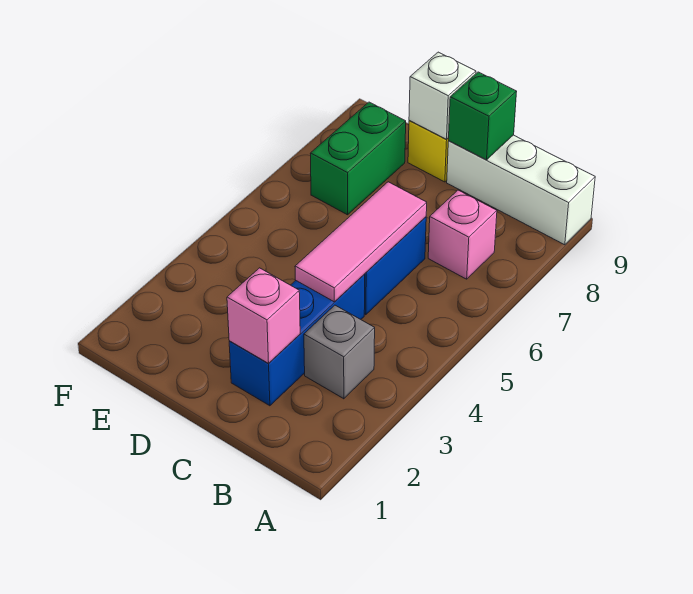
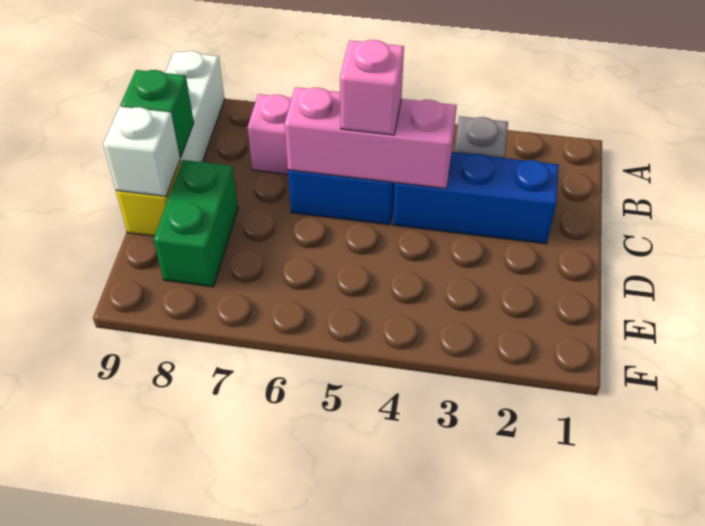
pink brick C2 level 2 -> pink brick C5 level 3
pink tile C4:C6 level 2 -> pink brick C4:C6 level 2
green brick E7:E8 level 1 -> green brick D8:E8 level 1

